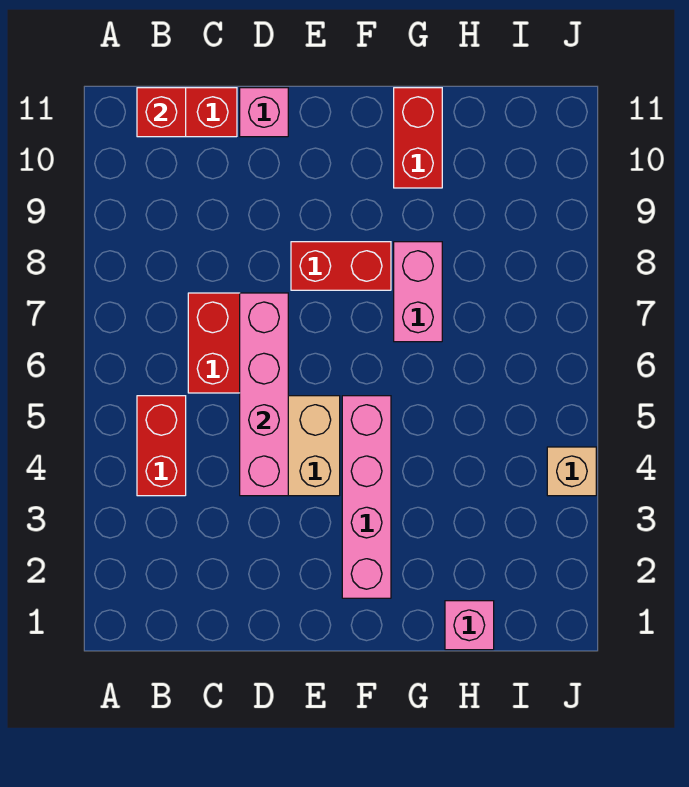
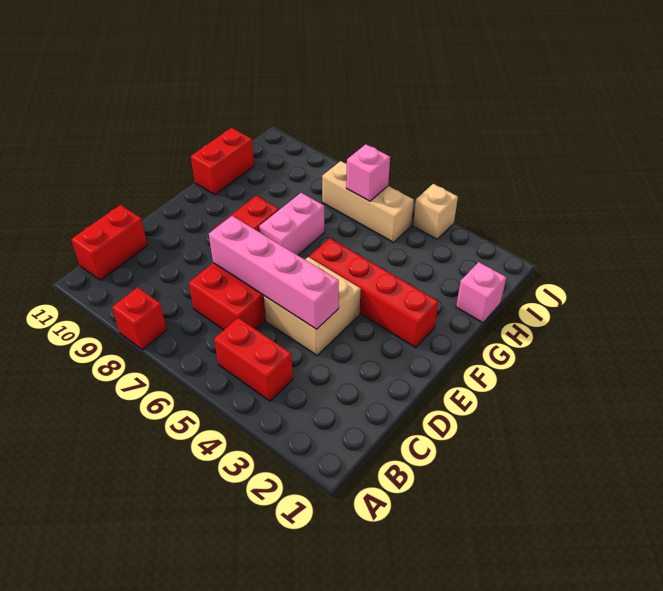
red brick B11 level 2 -> red brick A8 level 1
pink brick D11 level 1 -> pink brick I6 level 2
pink brick F2:F5 level 1 -> red brick F2:F5 level 1
pink brick G7:G8 level 1 -> pink brick F7:G7 level 1
red brick G10:G11 level 1 -> red brick G11:H11 level 1
none -> tan brick I5:I7 level 1

